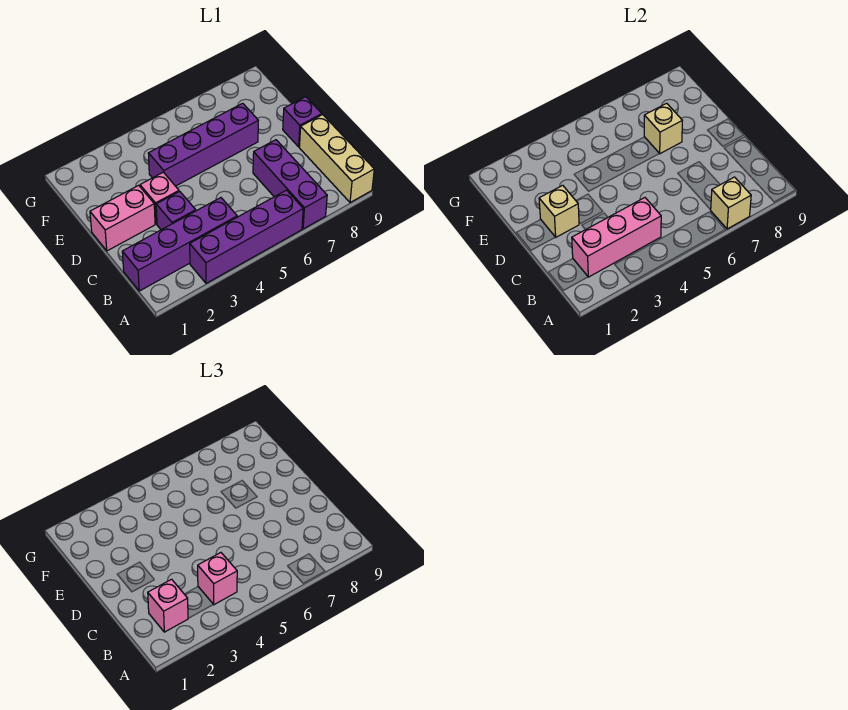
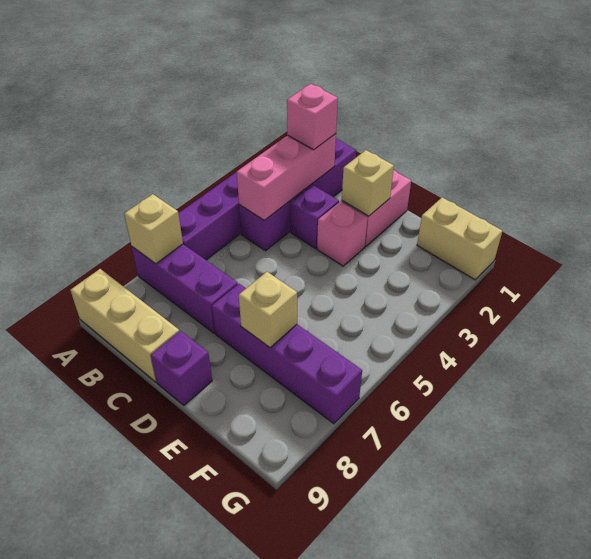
pink brick B4 level 3 -> none
purple brick E4:E7 level 1 -> purple brick D7:G7 level 1
none -> tan brick F1:G1 level 1

